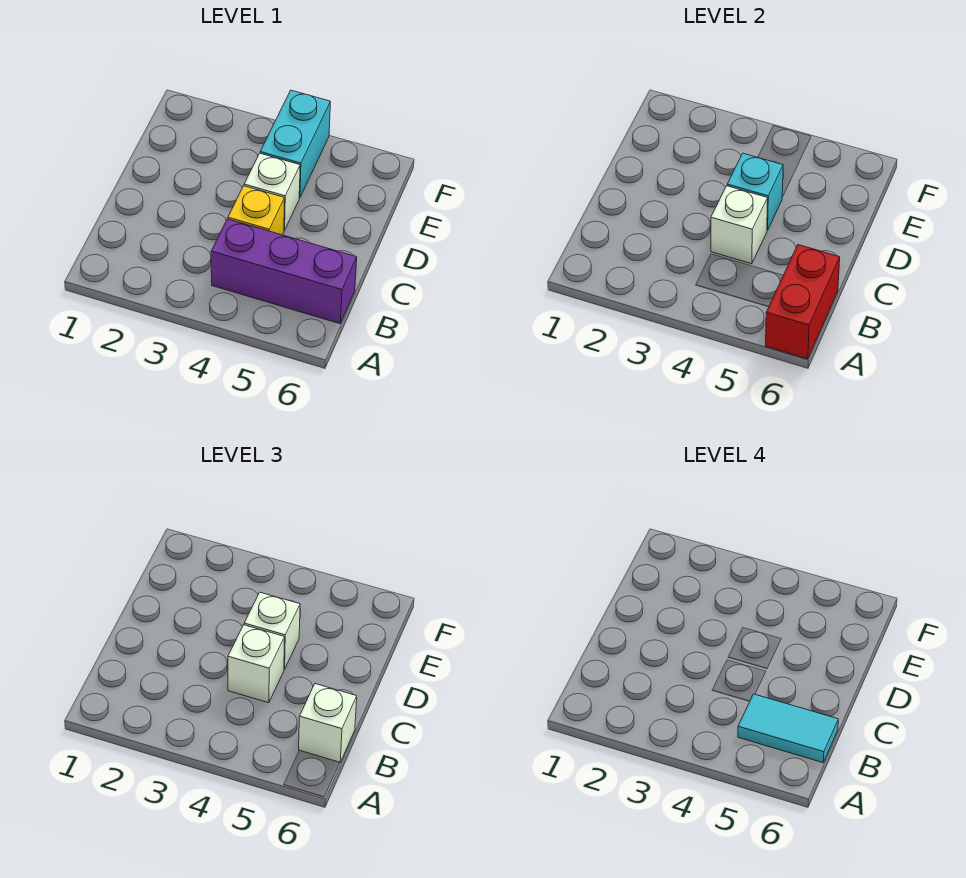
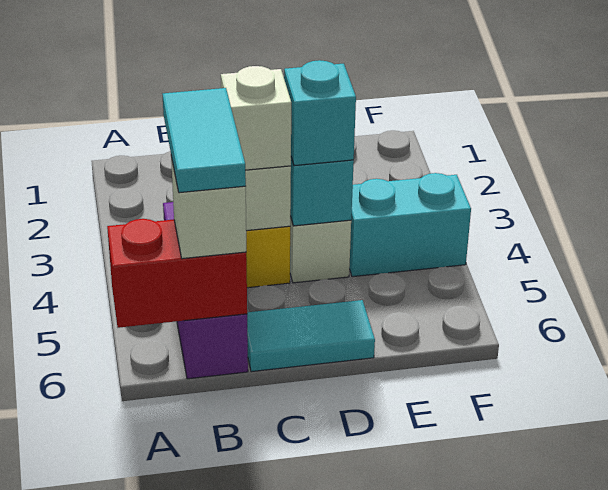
none -> cyan tile C6:D6 level 1
white brick D4 level 3 -> cyan brick D4 level 3

